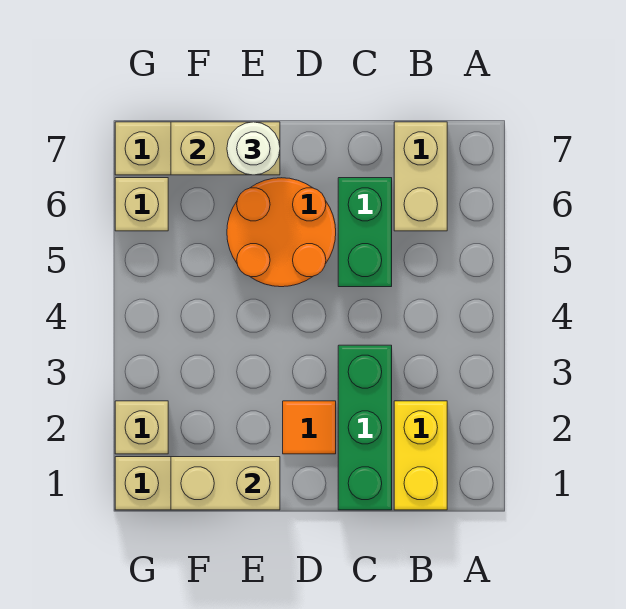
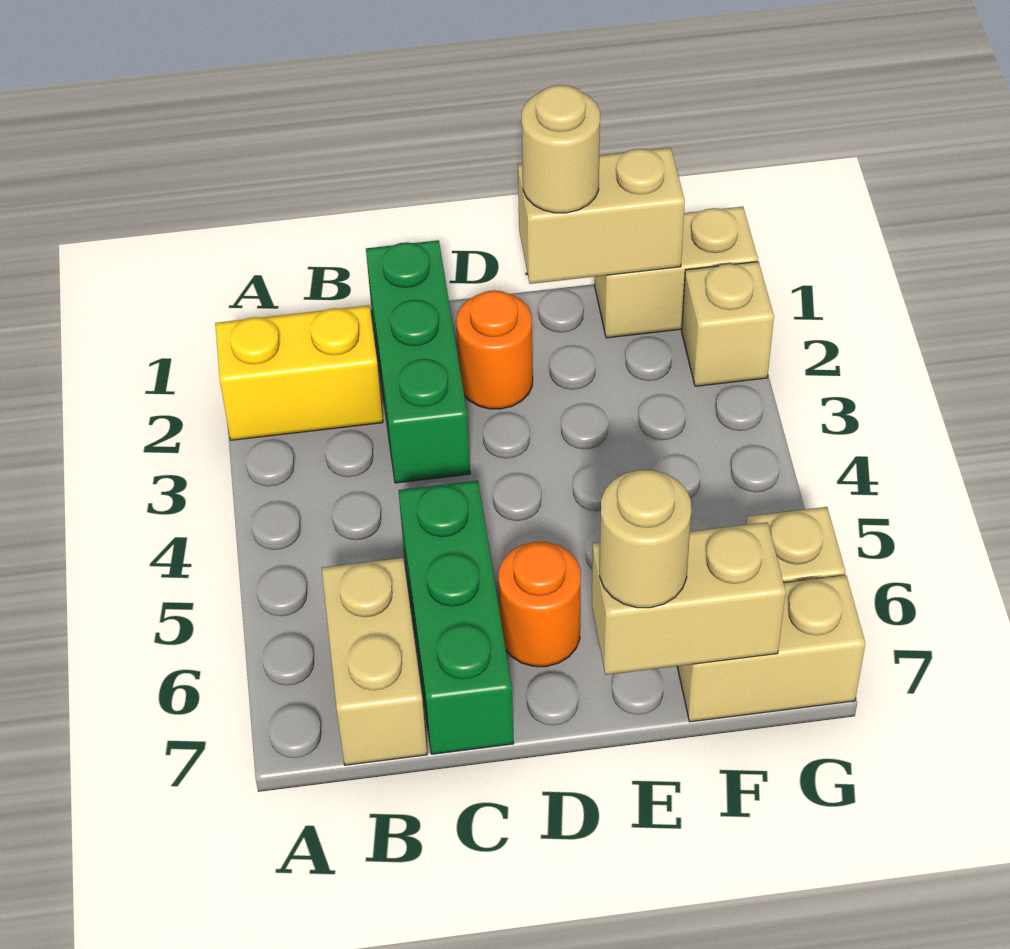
yellow brick B1:B2 level 1 -> yellow brick A2:B2 level 1
green brick C5:C6 level 1 -> green brick C5:C7 level 1
orange tile D2 level 1 -> orange round brick D2 level 1
orange round brick D5:E6 level 1 -> orange round brick D6 level 1
none -> tan round brick E1 level 3
white round brick E7 level 3 -> tan round brick E7 level 3

